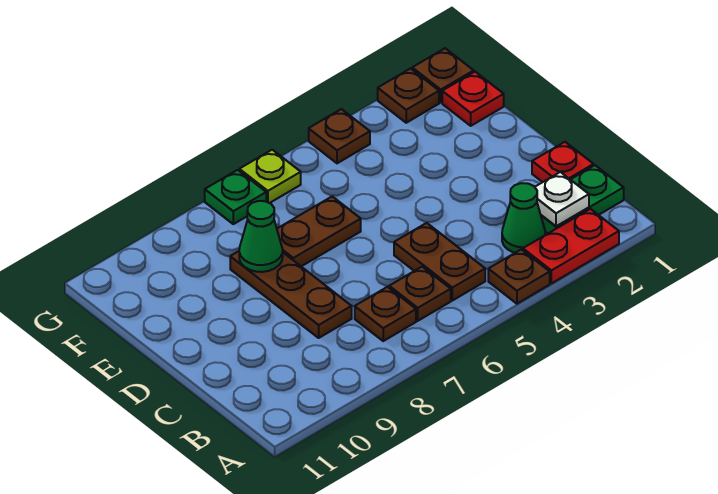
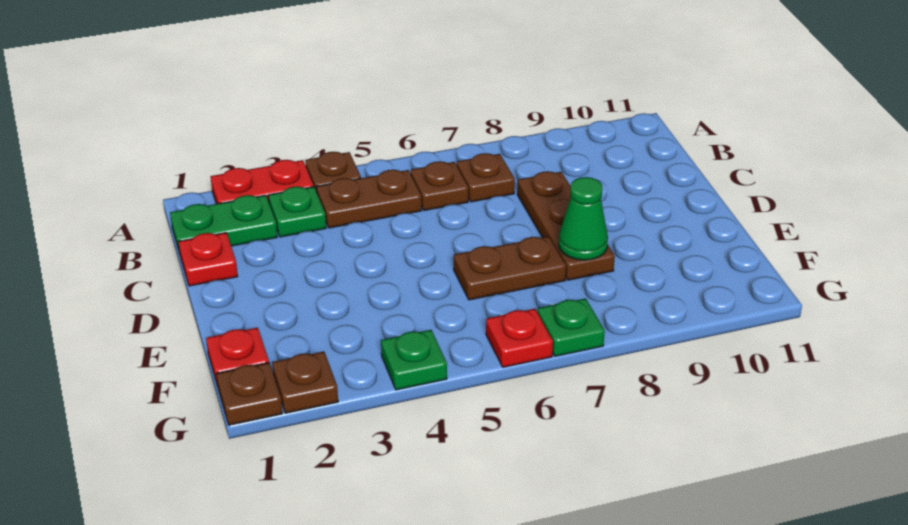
white plate B2 level 2 -> none
green cone B3 level 1 -> green plate B3 level 1
brown plate B5:C5 level 1 -> brown plate B4:B5 level 1
brown plate G4 level 1 -> green plate G4 level 1
lime plate G6 level 1 -> red plate G6 level 1

